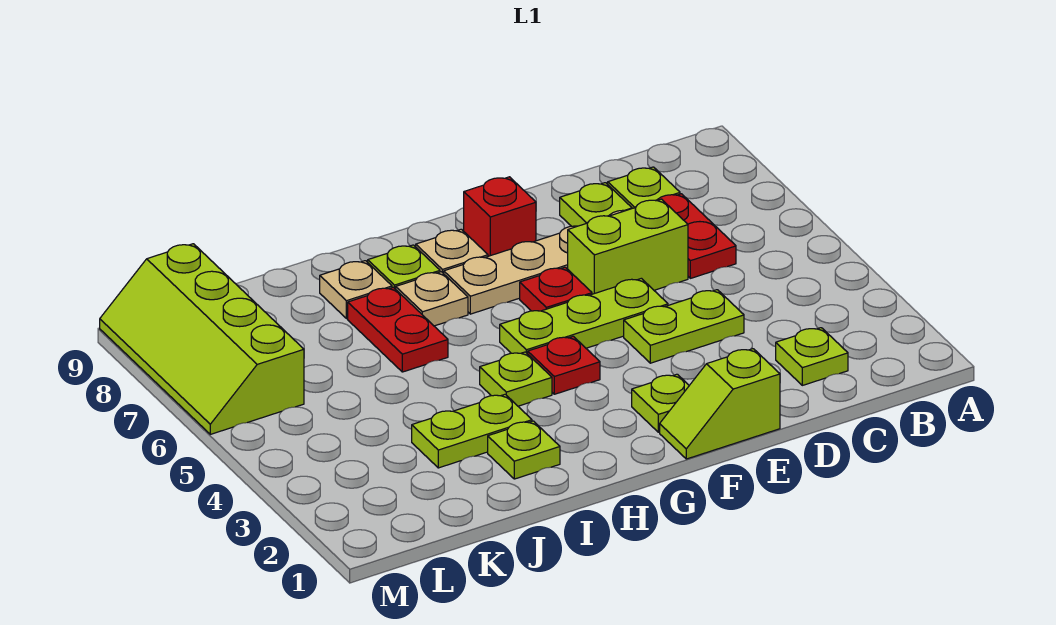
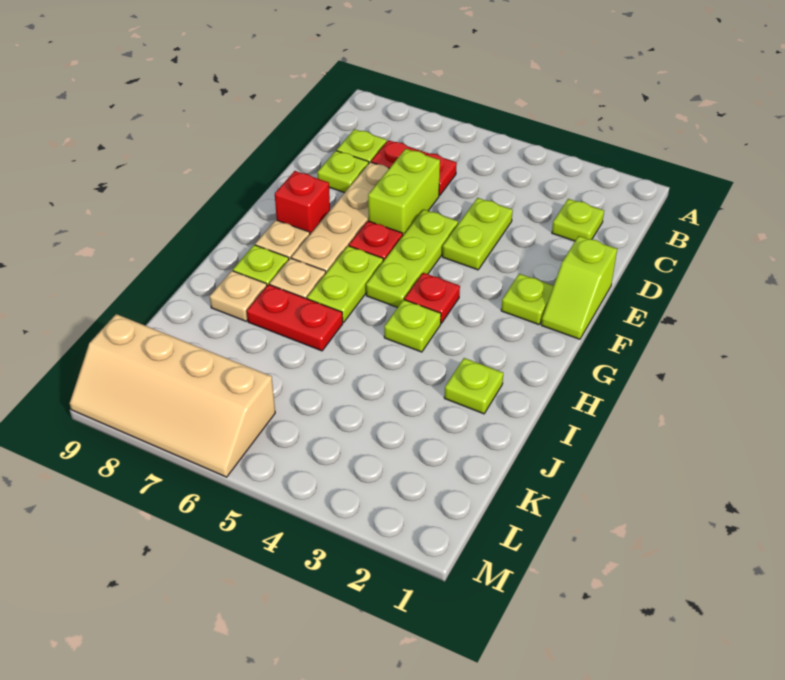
lime plate I3:J3 level 1 -> lime plate G6:H6 level 1
lime slope L6:M9 level 1 top L -> tan slope L6:M9 level 1 top L

